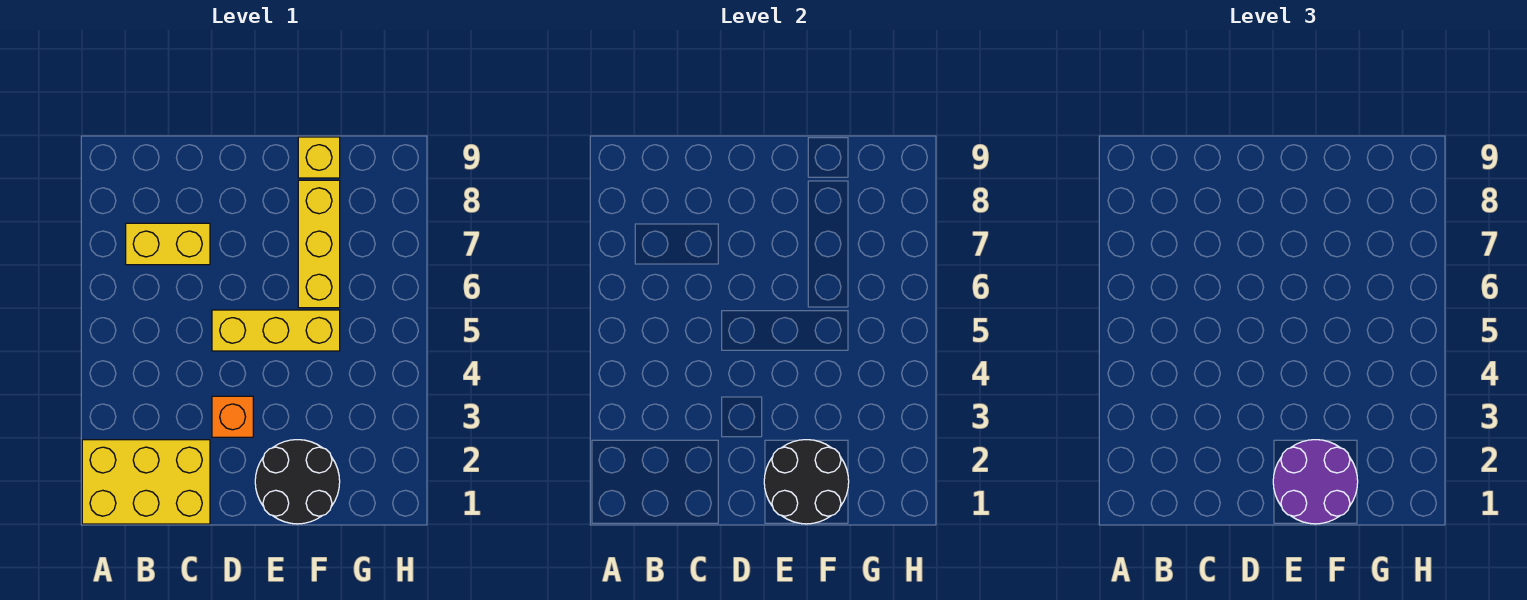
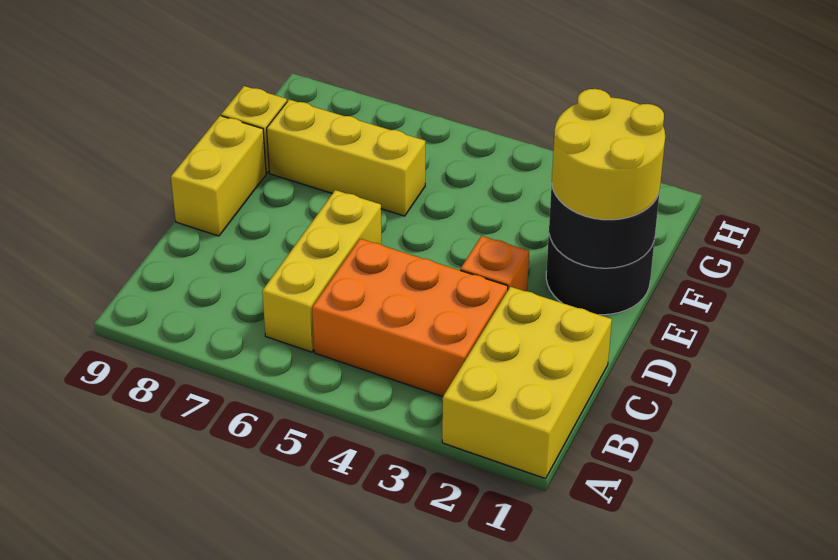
none -> orange brick B3:C5 level 1
yellow brick B7:C7 level 1 -> yellow brick D9:E9 level 1
yellow brick D5:F5 level 1 -> yellow brick B6:D6 level 1
purple round brick E1:F2 level 3 -> yellow round brick E1:F2 level 3

